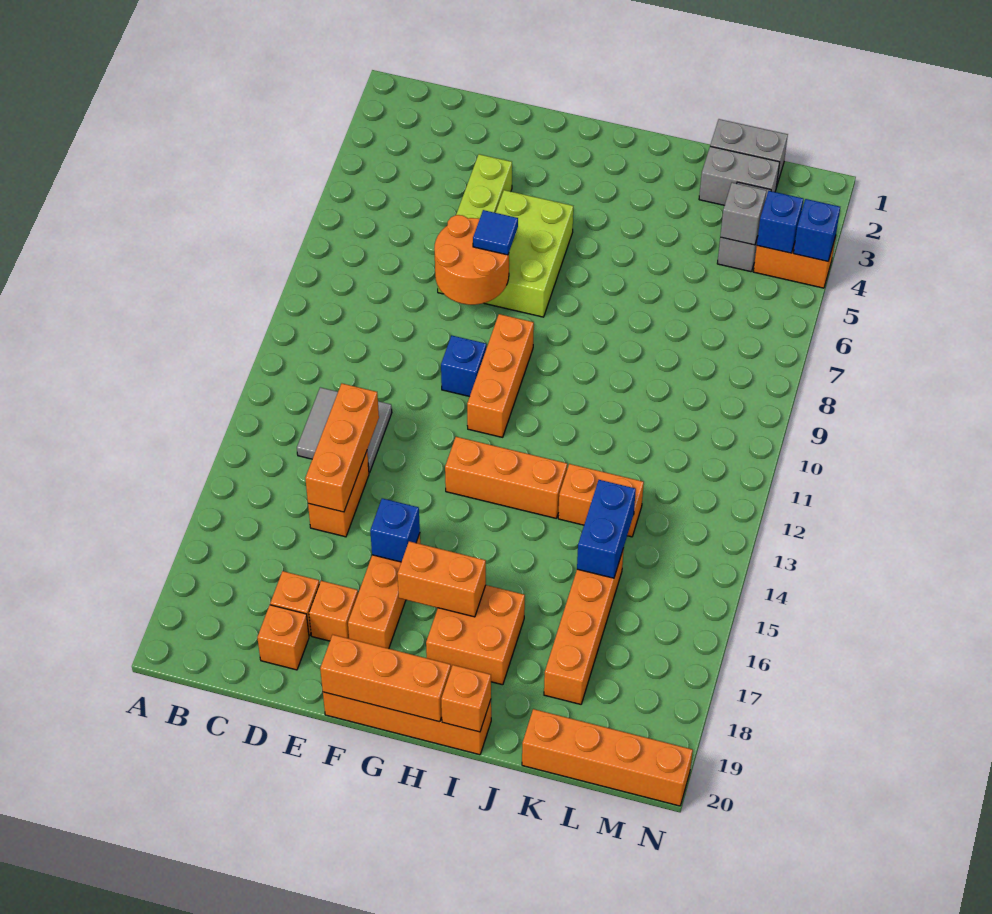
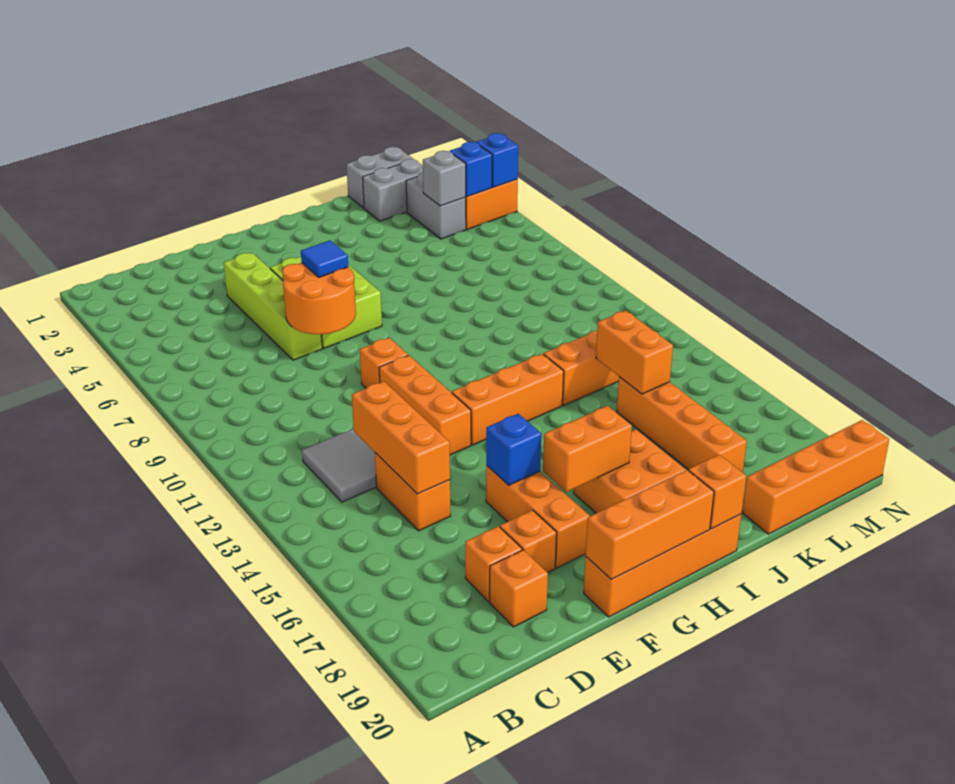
blue brick F10 level 1 -> orange brick F10 level 1
orange brick G9:G11 level 1 -> orange brick F11:F13 level 1
blue brick K14:K15 level 2 -> orange brick K14:K15 level 2

